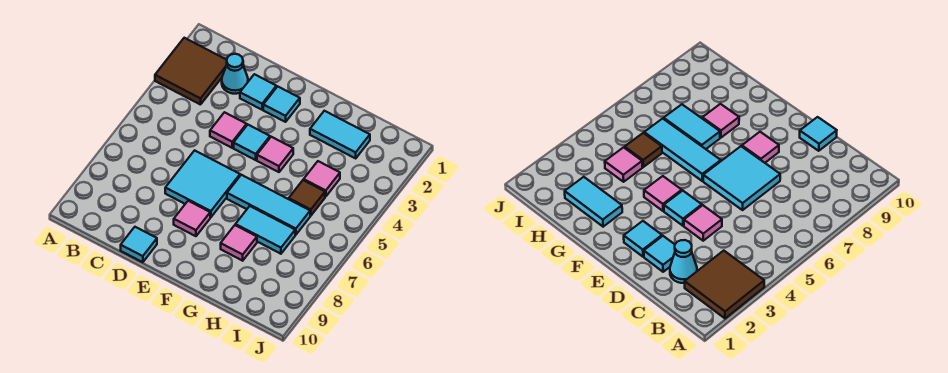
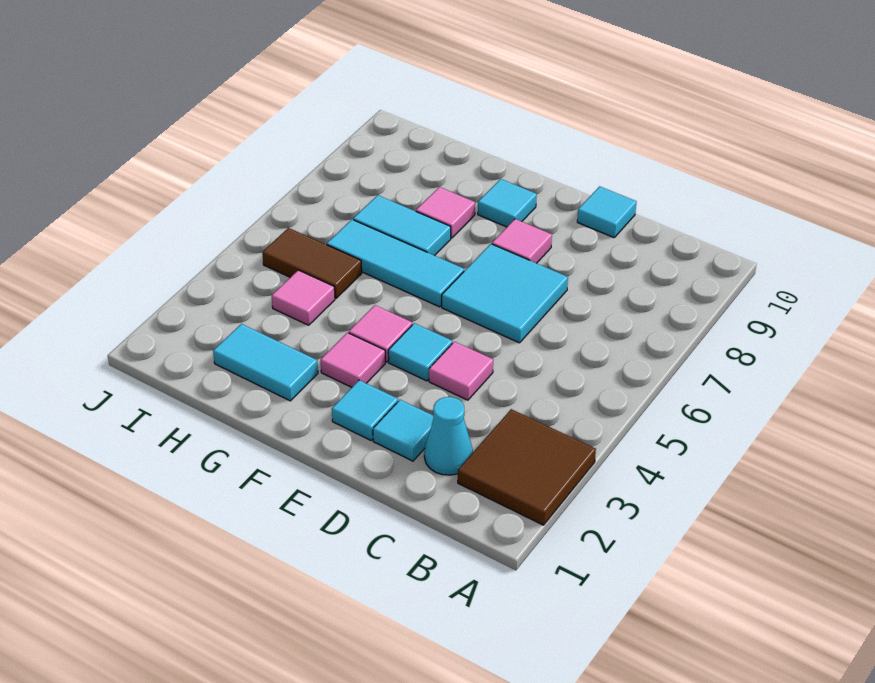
none -> pink tile F3 level 1
none -> cyan tile F9 level 1
brown tile H5 level 1 -> brown tile H5:I5 level 1

